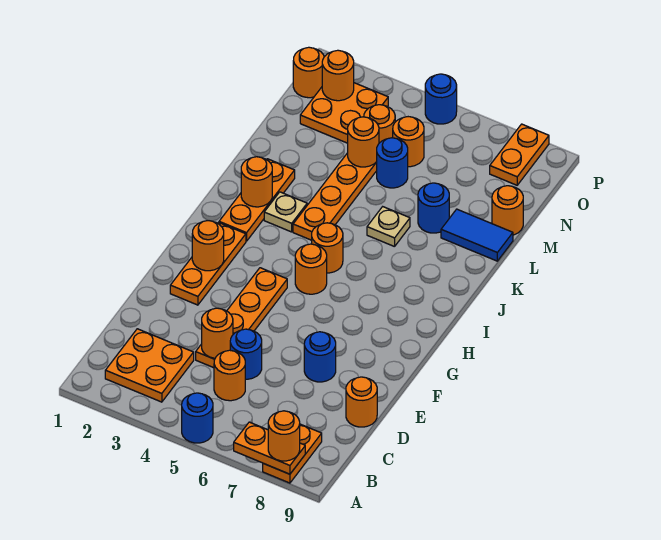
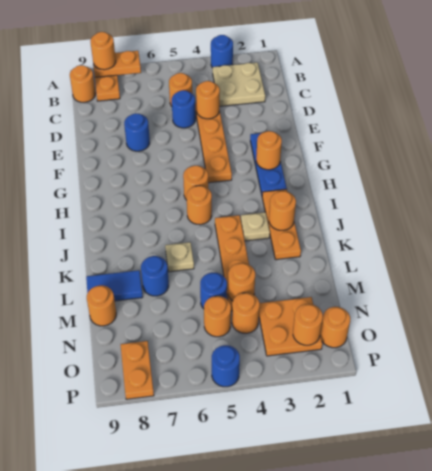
blue round brick A5 level 1 -> blue round brick A3 level 1
orange plate B2:C3 level 1 -> tan plate B2:C3 level 1
orange round brick D9 level 1 -> orange round brick B9 level 1
orange plate F2:H2 level 1 -> blue plate F2:H2 level 1

